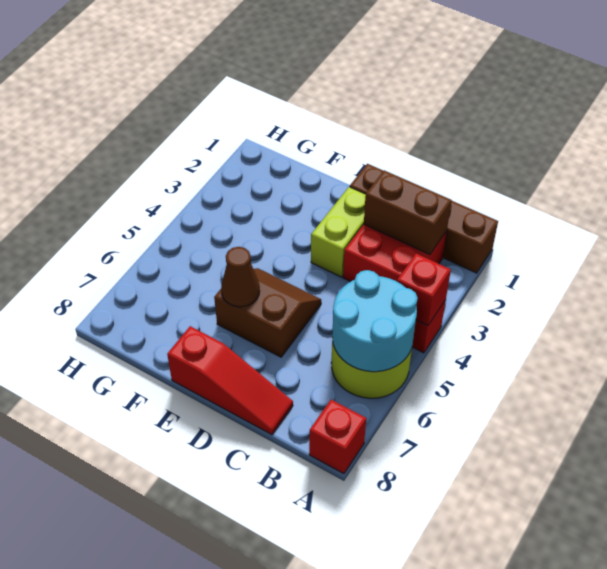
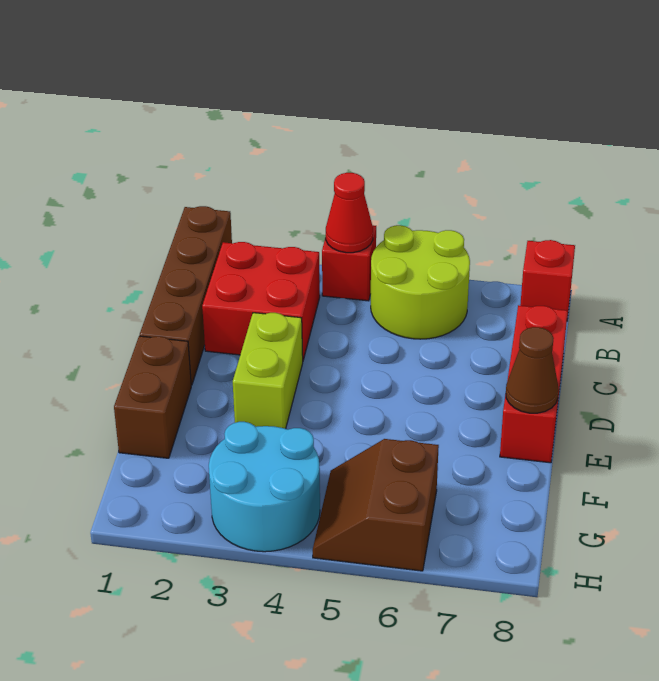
red brick A4 level 2 -> red cone A4 level 2
cyan round brick A5:B6 level 2 -> cyan round brick G3:H4 level 1
brown brick B2:C2 level 2 -> brown brick E1:F1 level 1
red slope C8:E8 level 1 top E -> red brick C8:E8 level 1
lime brick D2:D3 level 1 -> lime brick D3:E3 level 1
brown slope D5:E6 level 1 top 6 -> brown slope G5:H6 level 1 top 6
brown cone E6 level 2 -> brown cone E8 level 2

